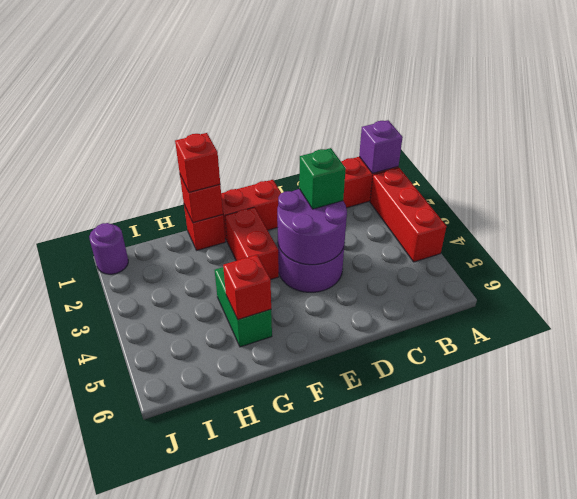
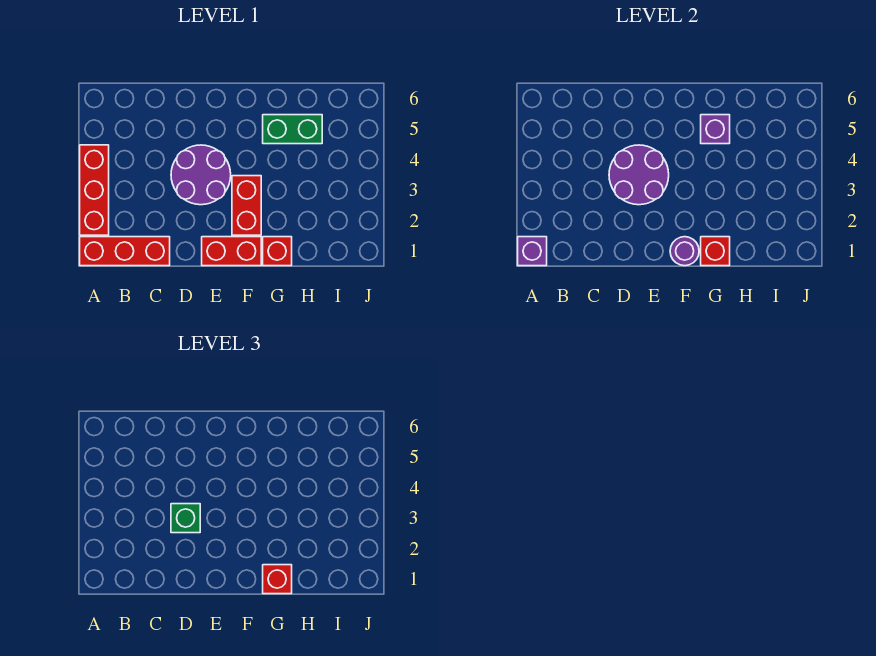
green brick G4:G5 level 1 -> green brick G5:H5 level 1
red brick G5 level 2 -> purple brick G5 level 2
purple round brick J1 level 1 -> purple round brick F1 level 2

